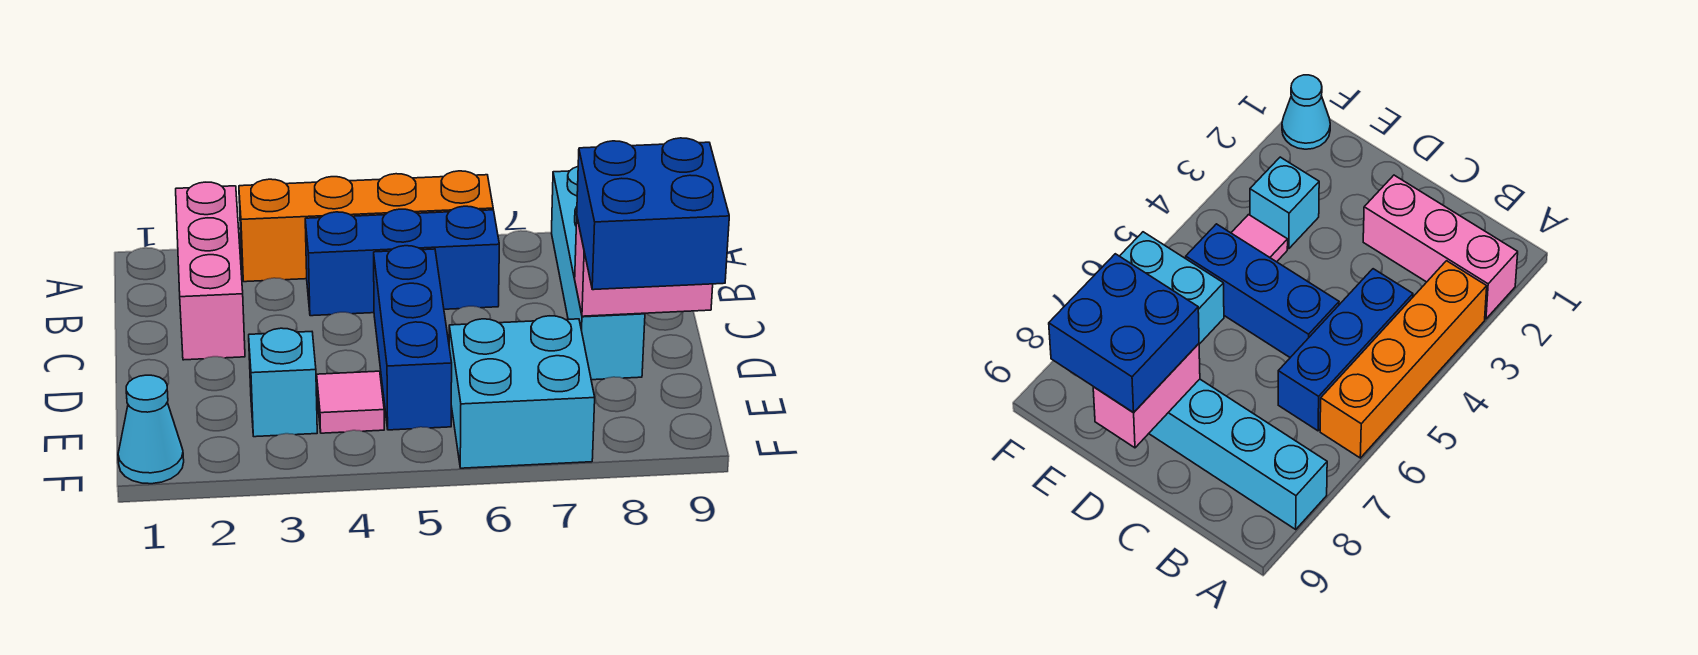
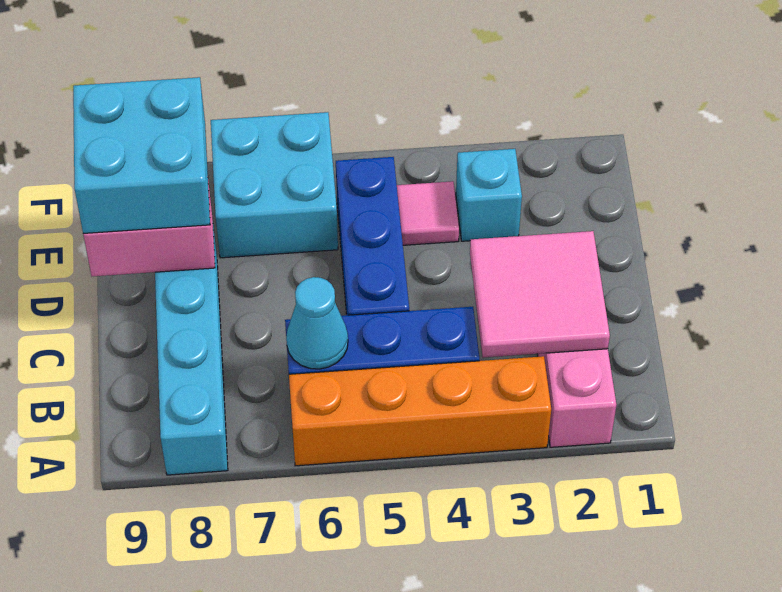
none -> pink tile B2:C3 level 2
blue brick D8:E9 level 3 -> cyan brick D8:E9 level 3
cyan cone F1 level 1 -> cyan cone B6 level 2

